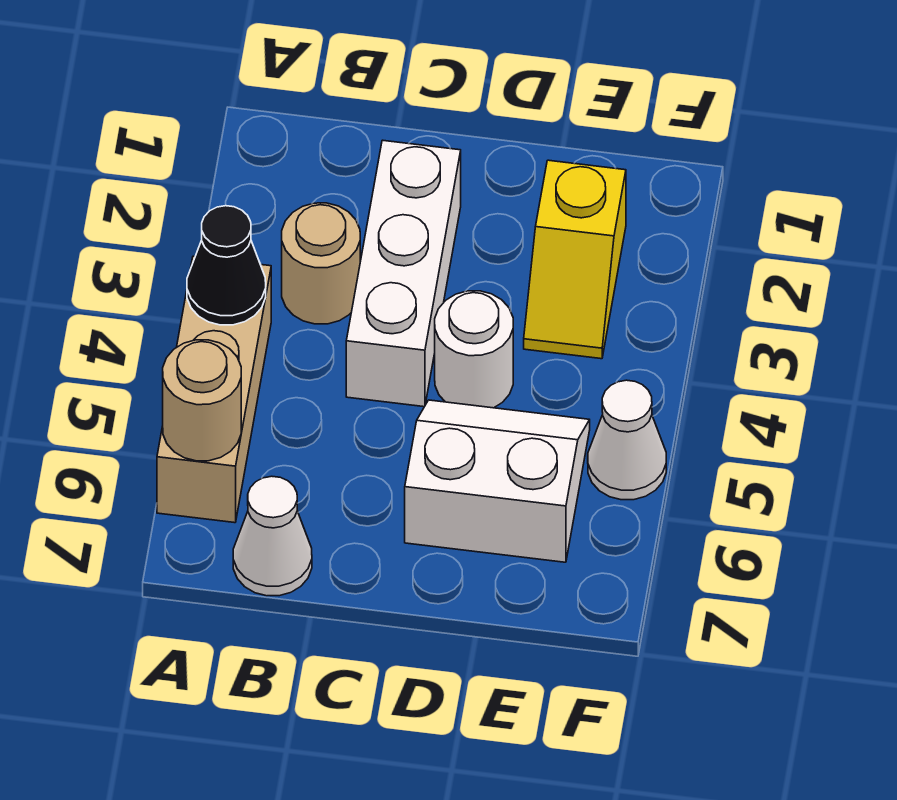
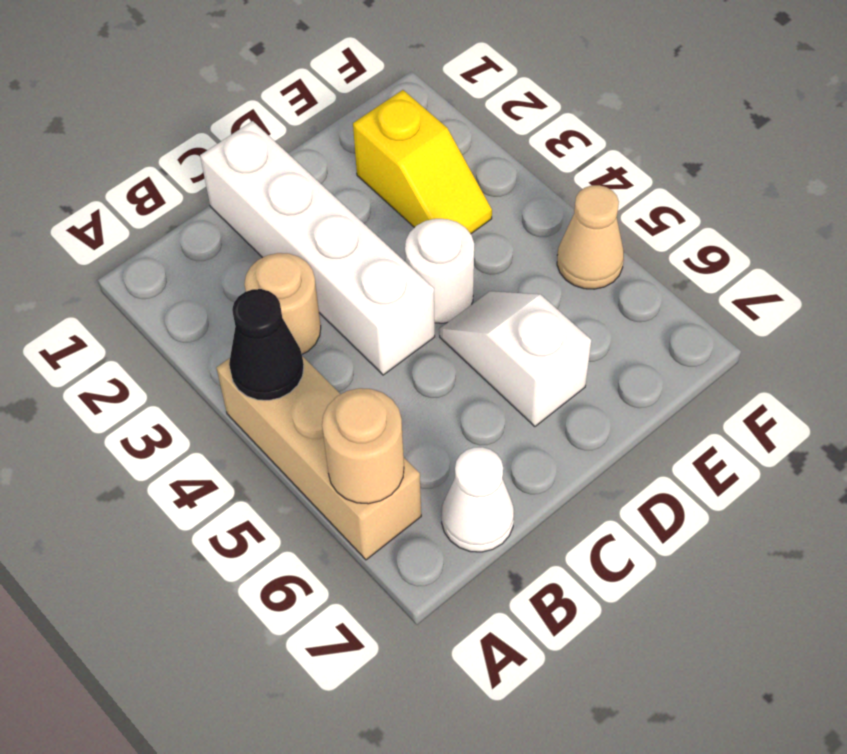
white brick C2:C4 level 1 -> white brick C1:C4 level 1
white slope D5:E6 level 1 top 6 -> white slope D5:D6 level 1 top 6
white cone F5 level 1 -> tan cone F5 level 1

